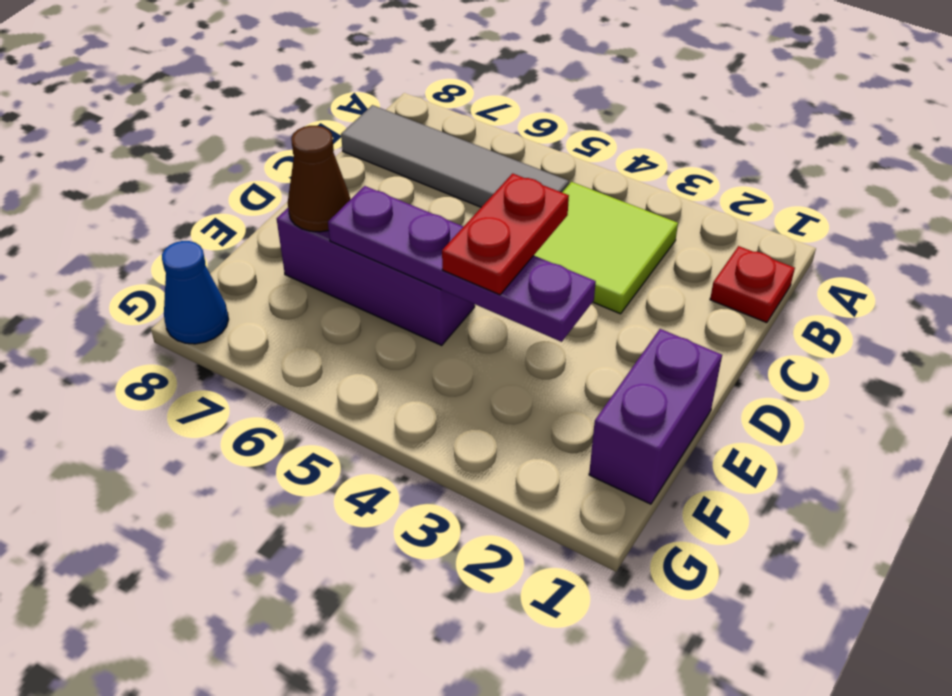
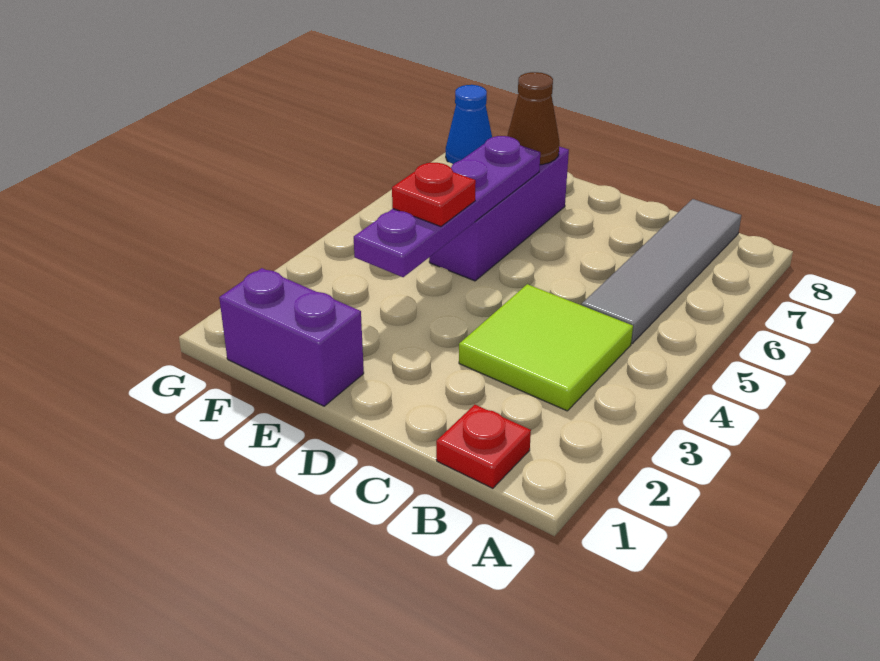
red plate D4:E4 level 3 -> red plate E4 level 3

